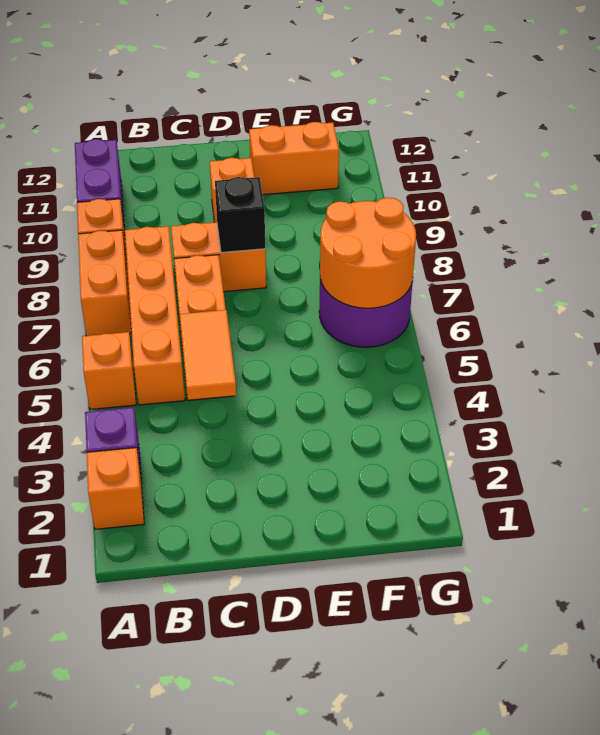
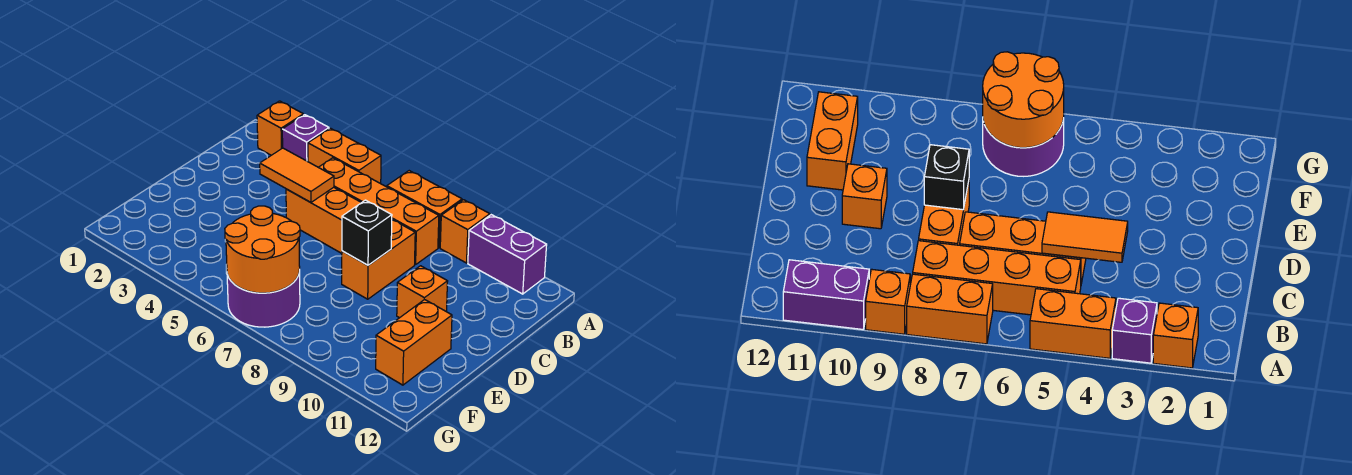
orange brick A5 level 1 -> orange brick A4:A5 level 1

